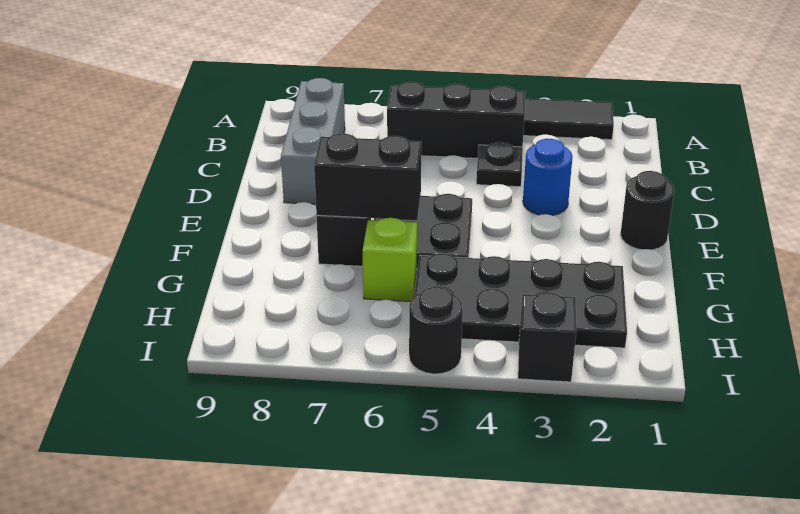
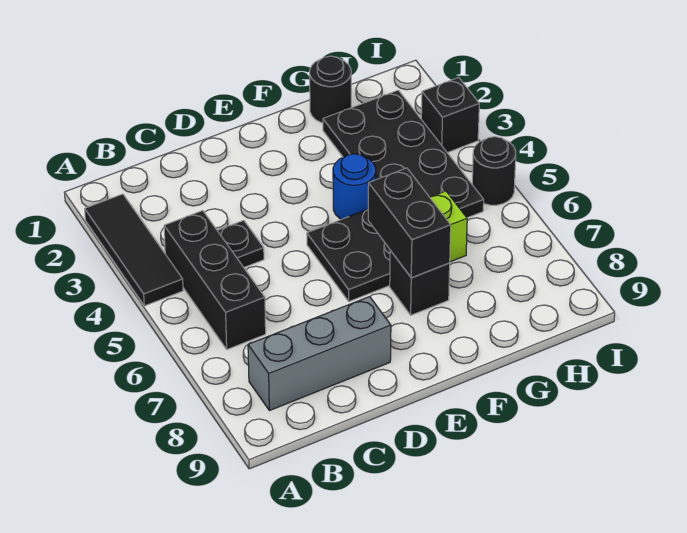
blue round brick D3 level 1 -> blue round brick F4 level 1
black round brick E1 level 1 -> black round brick G1 level 1

